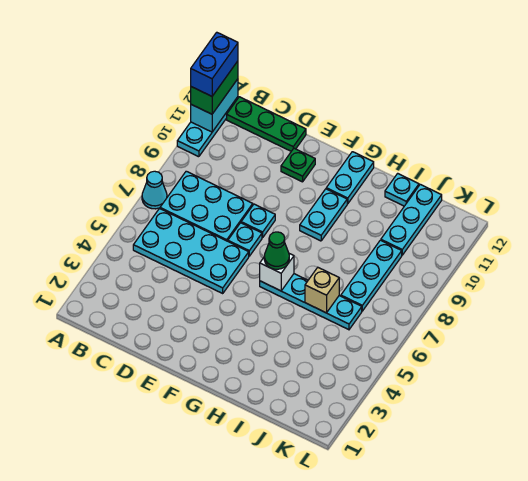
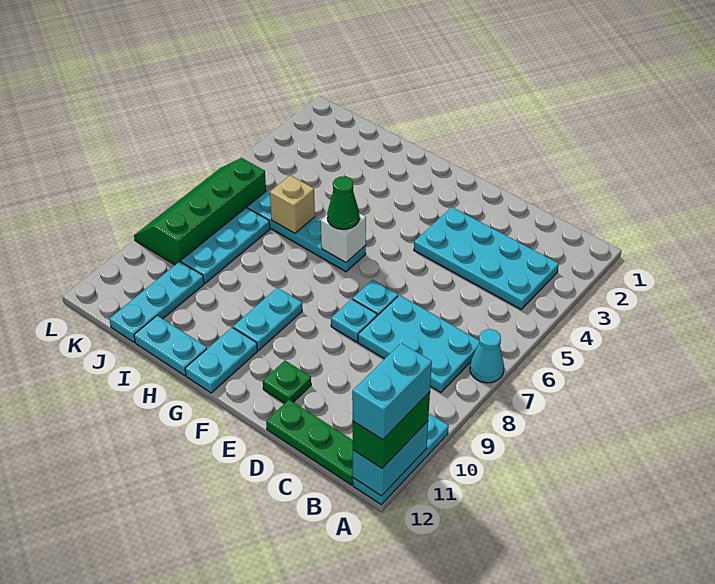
blue brick A11:A12 level 4 -> cyan brick A11:A12 level 4
cyan plate B5:E6 level 1 -> cyan plate B3:E4 level 1
cyan plate I12 level 1 -> cyan plate H12:I12 level 1
none -> green slope K6:L9 level 1 top K

